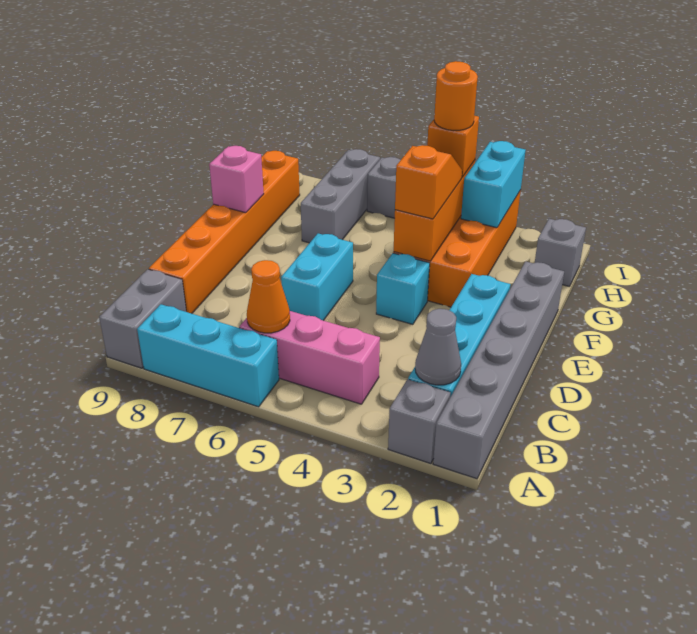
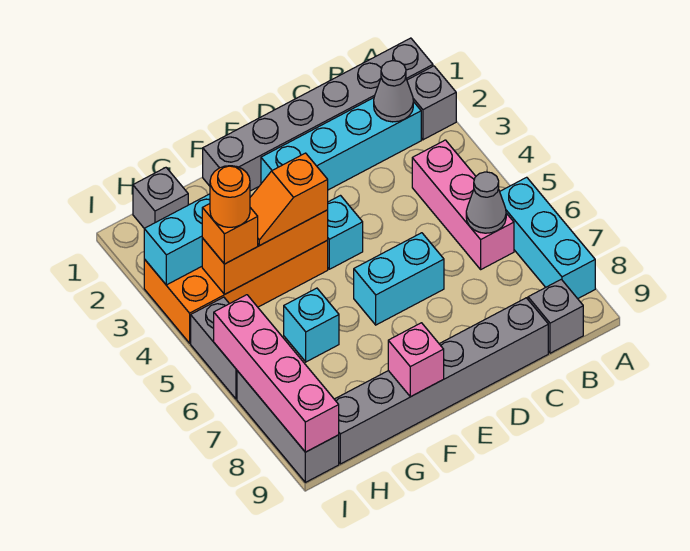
grey brick A9:B9 level 1 -> grey brick B9 level 1
orange cone B6 level 2 -> grey cone B6 level 2
orange brick C9:H9 level 1 -> grey brick C9:H9 level 1
none -> cyan brick G6 level 1
grey brick G7:I7 level 1 -> grey brick I7:I9 level 1
none -> pink brick I6:I9 level 2

